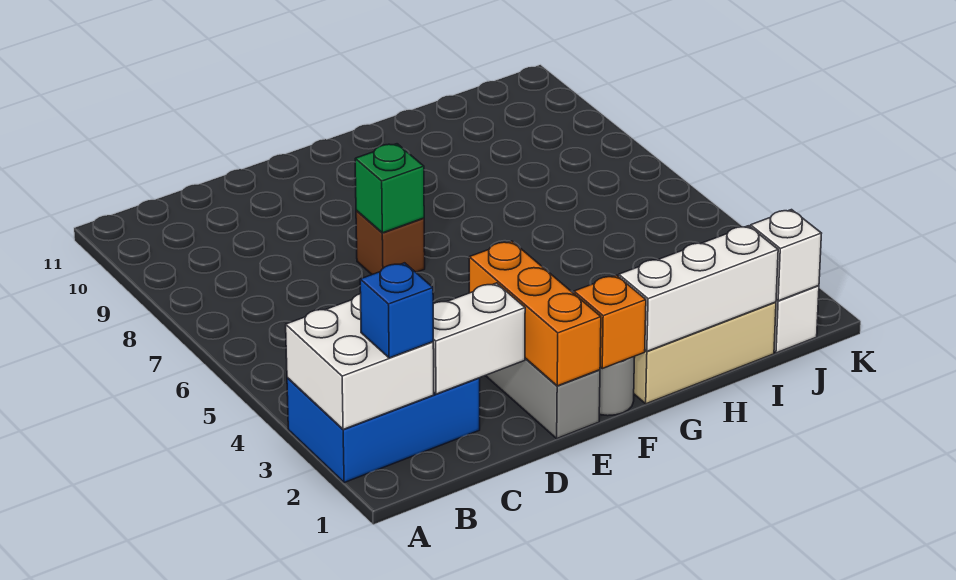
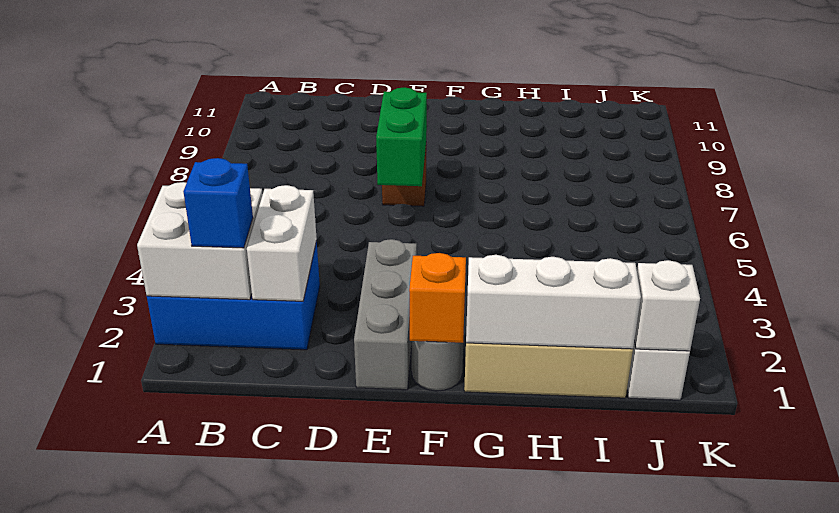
white brick C2:D2 level 2 -> white brick C2:C3 level 2
orange brick E1:E3 level 2 -> none
green brick E7 level 2 -> green brick E6:E7 level 2

